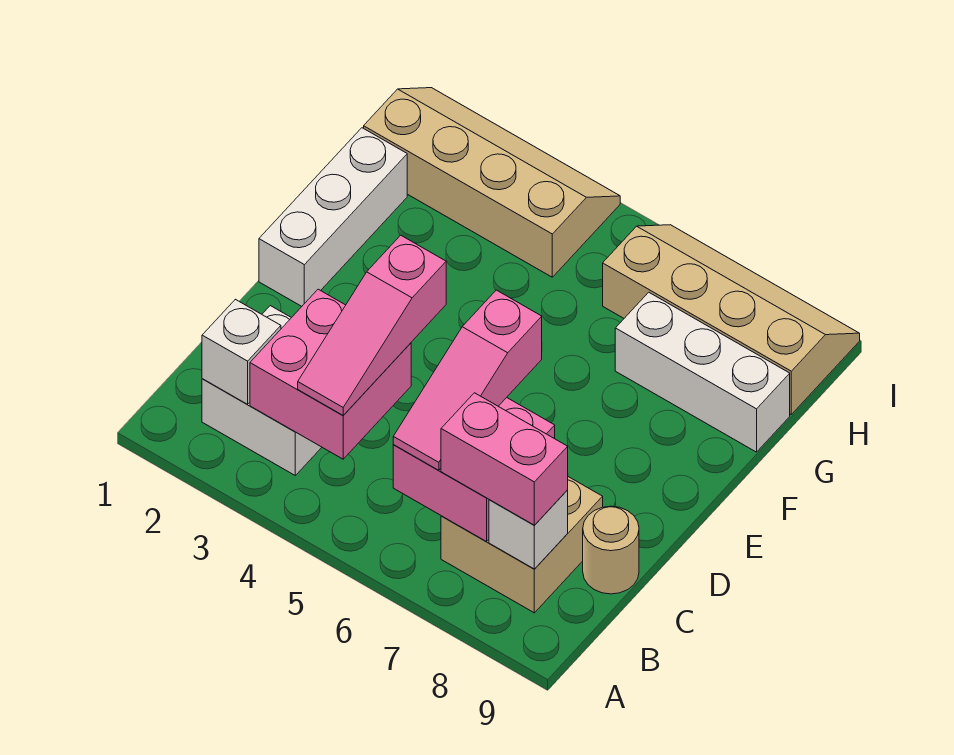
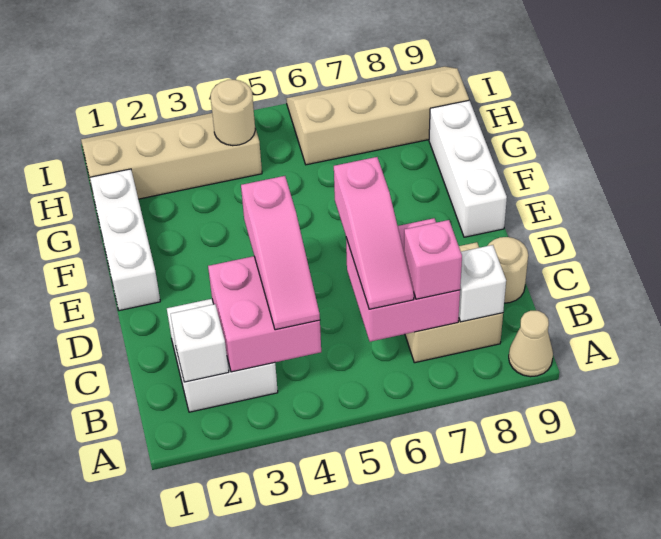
none -> tan cone A9 level 1
pink brick B7:B8 level 3 -> pink brick B7 level 3
white brick G7:G9 level 1 -> white brick E9:G9 level 1
none -> tan round brick H4 level 2

